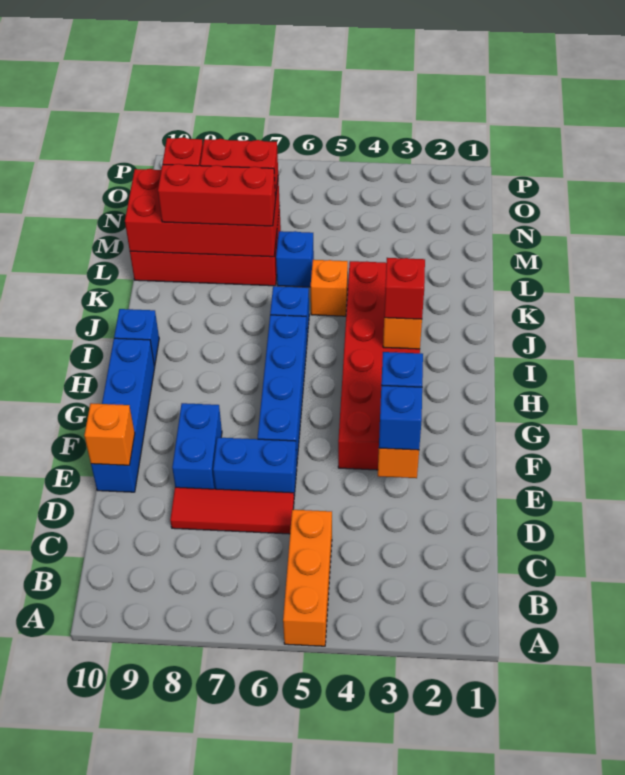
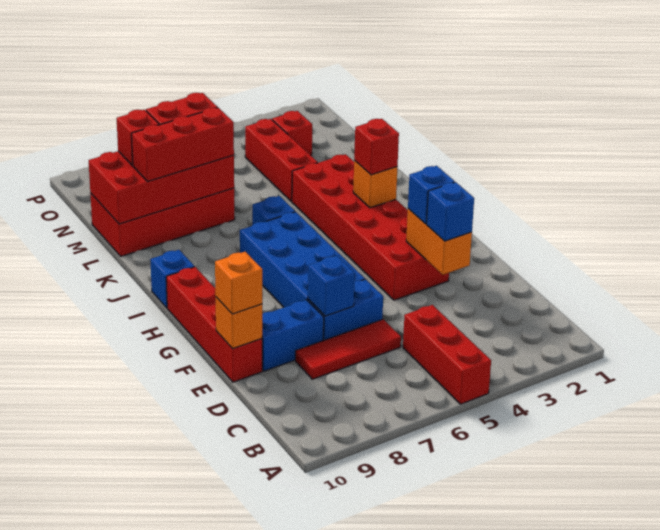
orange brick A5:C5 level 1 -> red brick A5:C5 level 1
blue brick E8:F8 level 1 -> blue brick E8:E9 level 1
blue brick E10:H10 level 1 -> red brick E10:H10 level 1
blue brick F6:I6 level 1 -> blue brick F6:I7 level 1
orange brick K5 level 1 -> orange brick E10 level 3
none -> red brick L4:N4 level 1
blue brick L6 level 1 -> blue brick E7 level 2
none -> red brick N3 level 1

